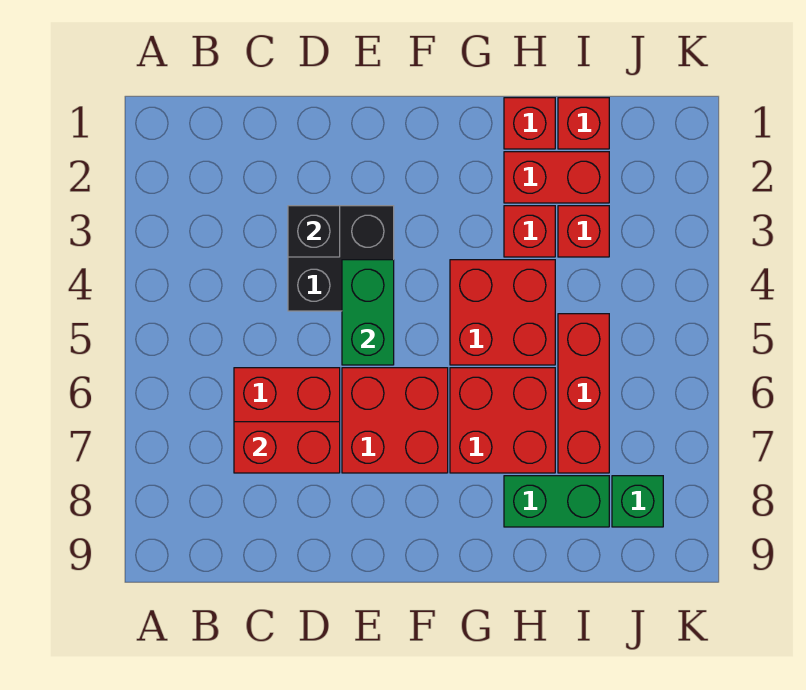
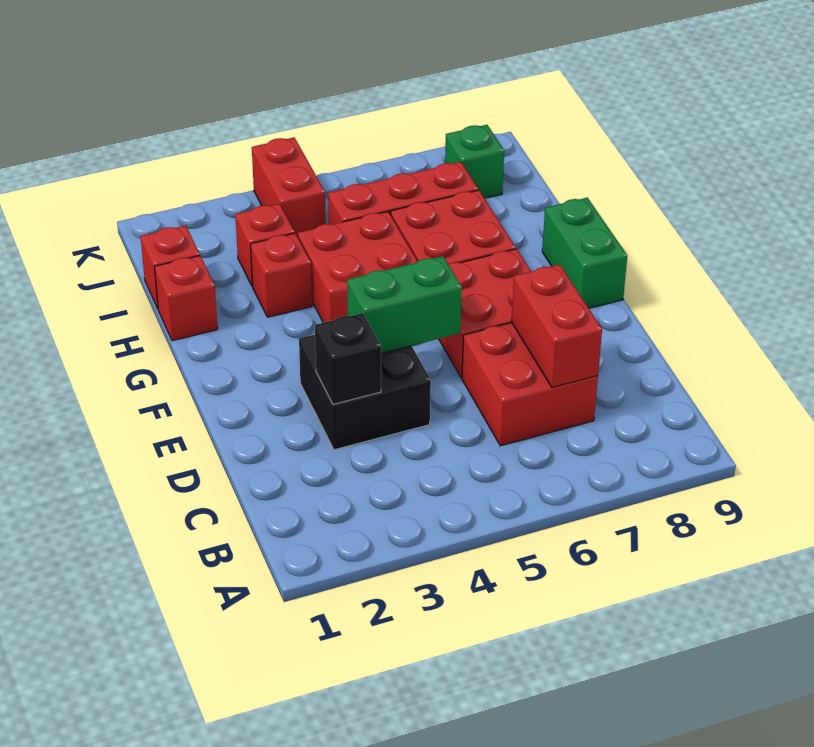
red brick H2:I2 level 1 -> red brick J4:K4 level 1
green brick H8:I8 level 1 -> green brick F9:G9 level 1

